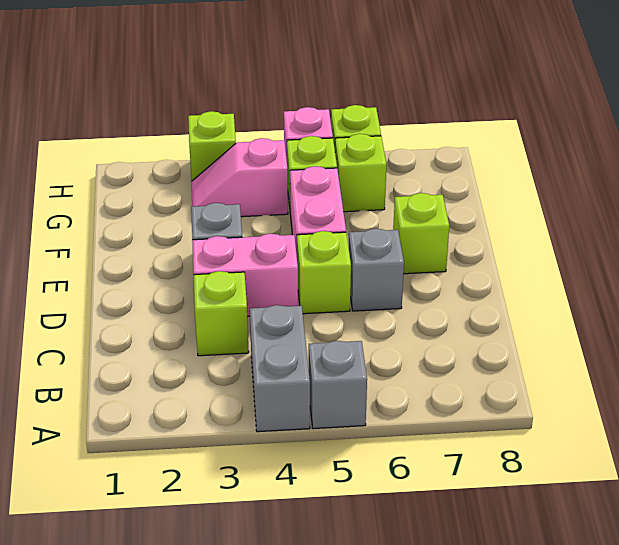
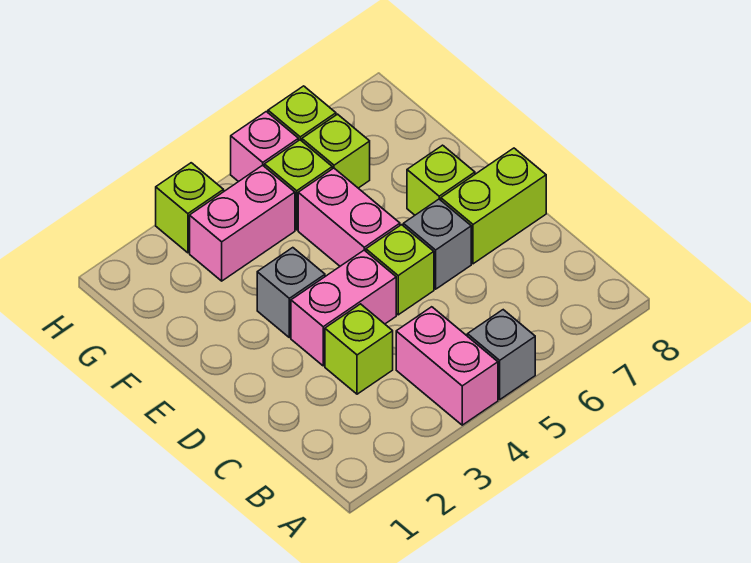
grey brick A4:B4 level 1 -> pink brick A4:B4 level 1
none -> lime brick D7:D8 level 1
pink slope G3:G4 level 1 top 4 -> pink brick G3:G4 level 1

